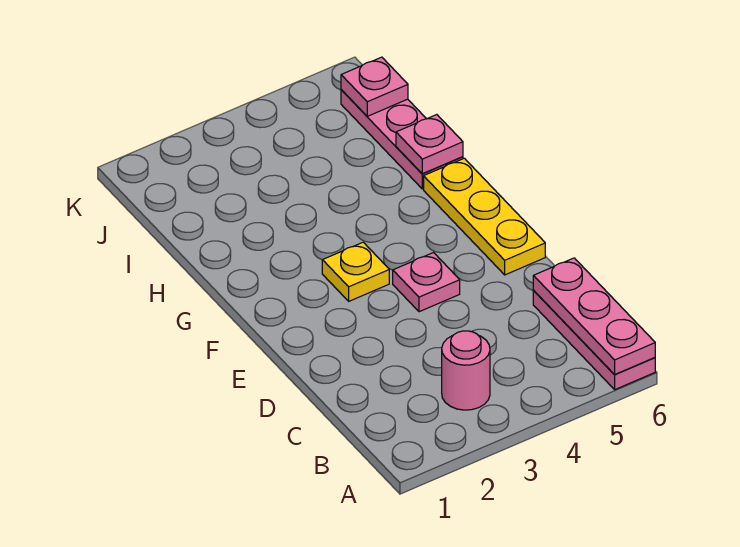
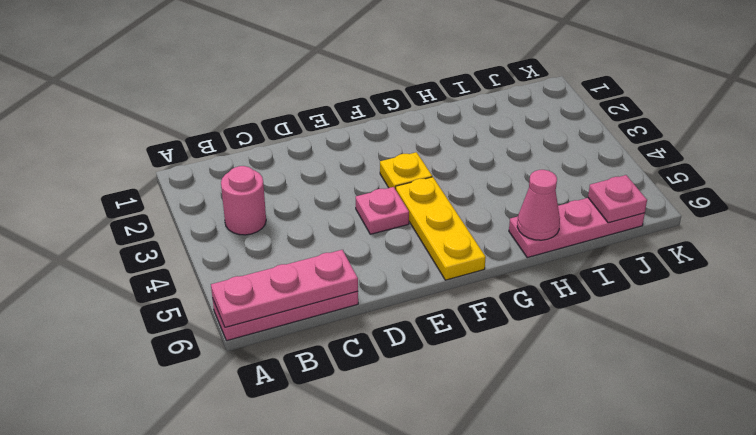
yellow plate E6:G6 level 1 -> yellow plate F4:F6 level 1
pink plate H6 level 2 -> pink cone H6 level 2

